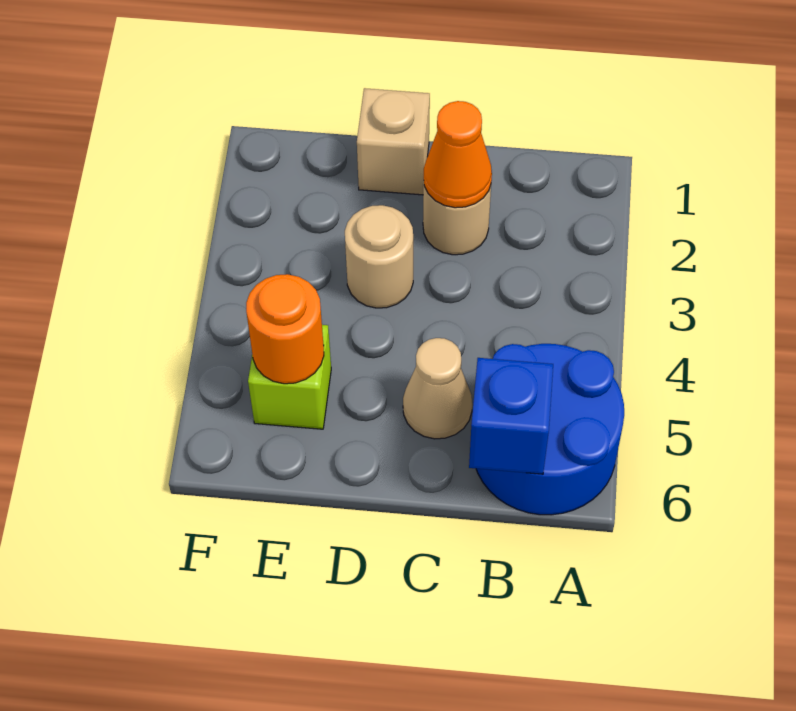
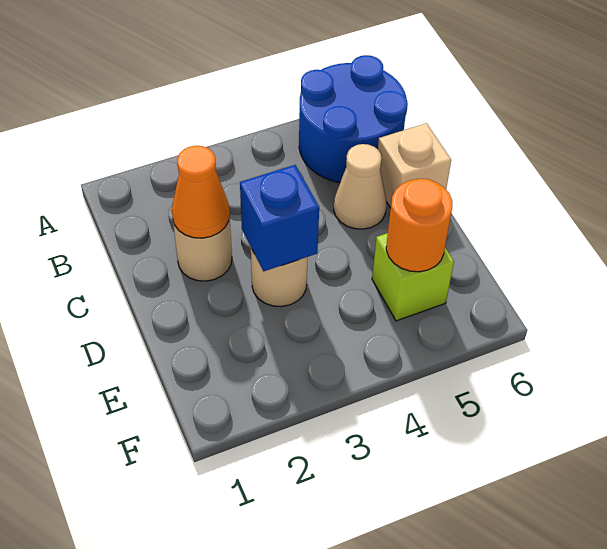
blue brick B6 level 2 -> blue brick D3 level 2
tan brick D1 level 1 -> tan brick C6 level 1

